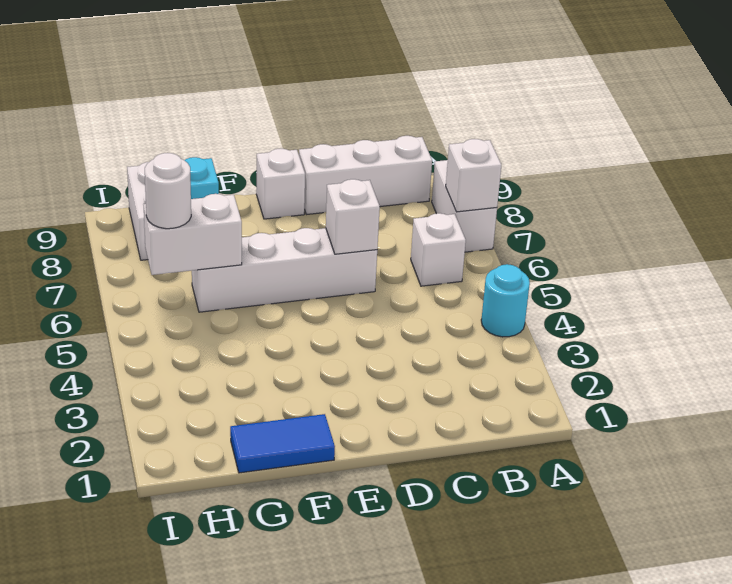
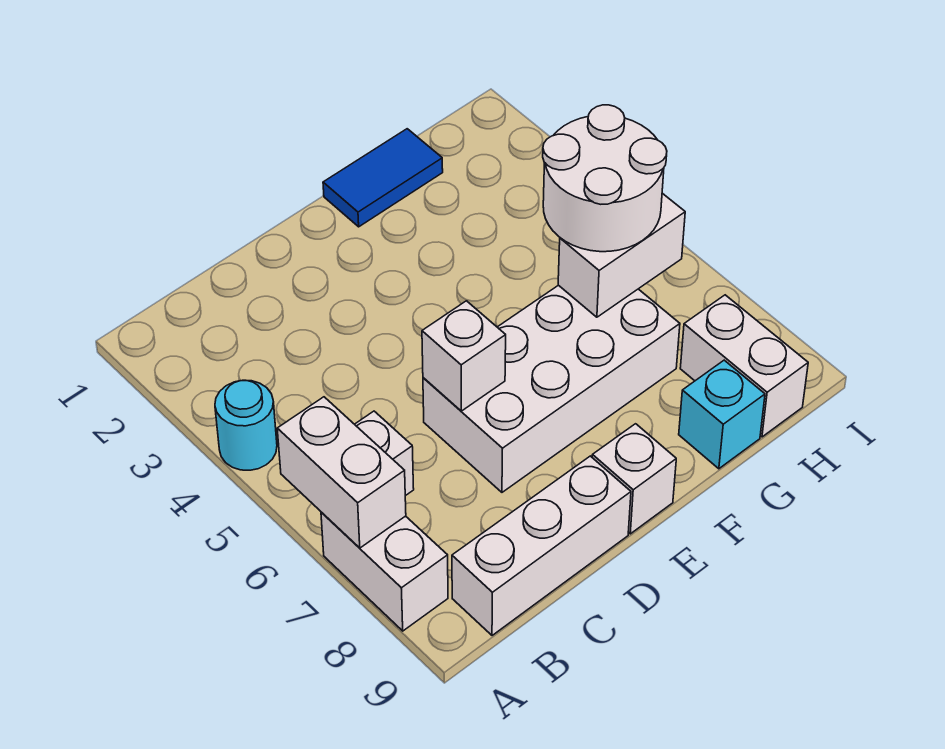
white brick A7 level 2 -> white brick A6:A7 level 2
white brick D6:G6 level 1 -> white brick D6:G7 level 1
white round brick H6 level 3 -> white round brick G5:H6 level 3

